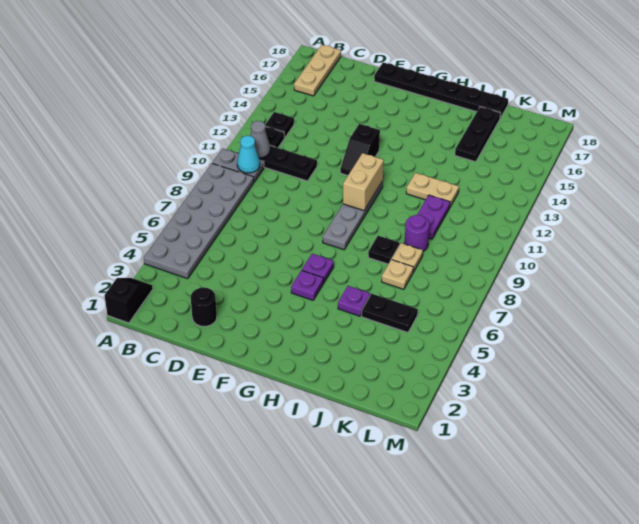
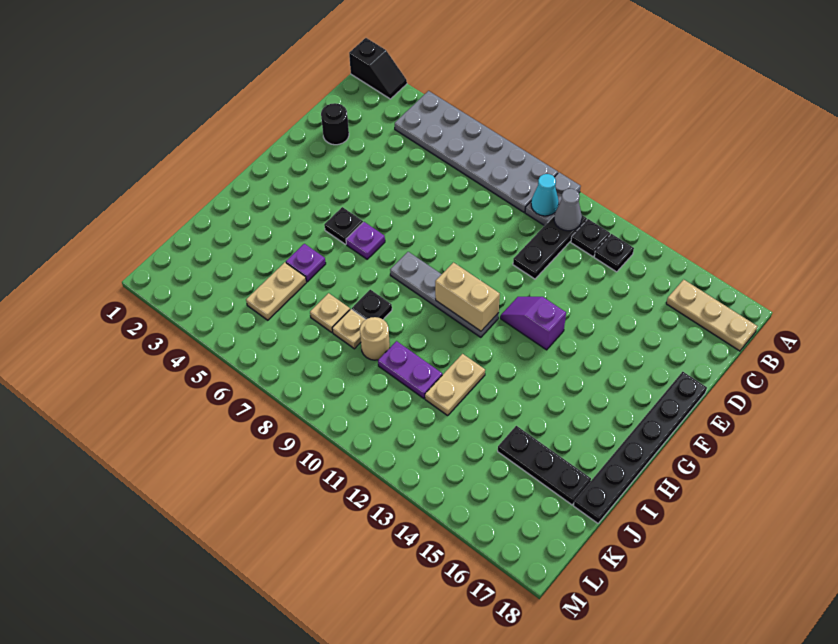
black slope F12:F13 level 1 top 13 -> purple slope F12:F13 level 1 top 13
purple plate G5 level 1 -> black plate G5 level 1
black plate J5:K5 level 1 -> tan plate J5:K5 level 1
purple round brick J9 level 1 -> tan round brick J9 level 1

